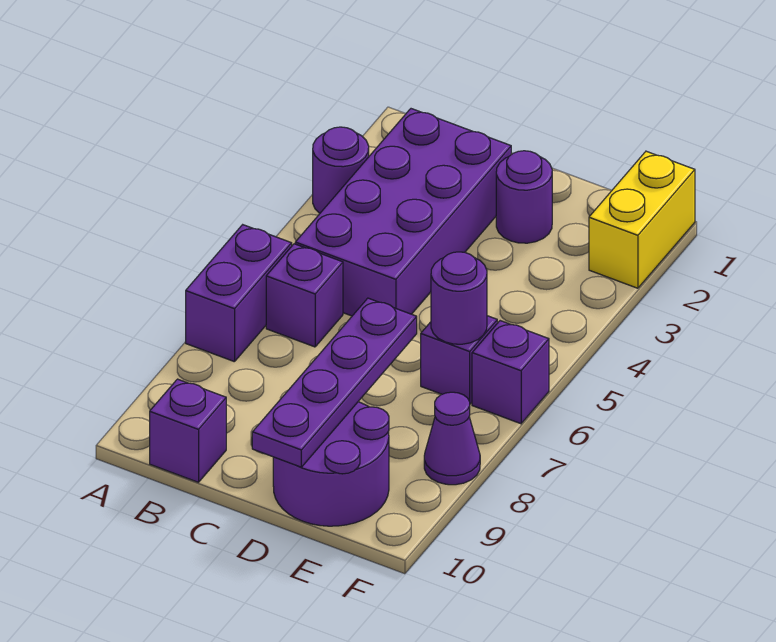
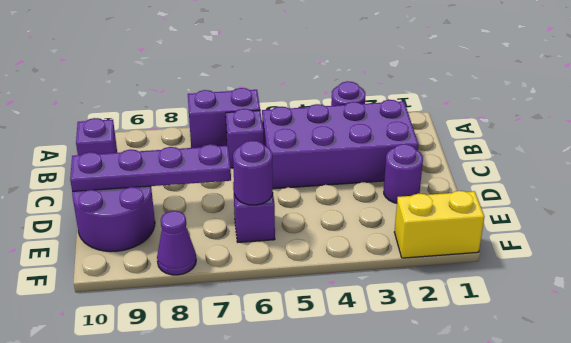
purple brick F6 level 1 -> none

